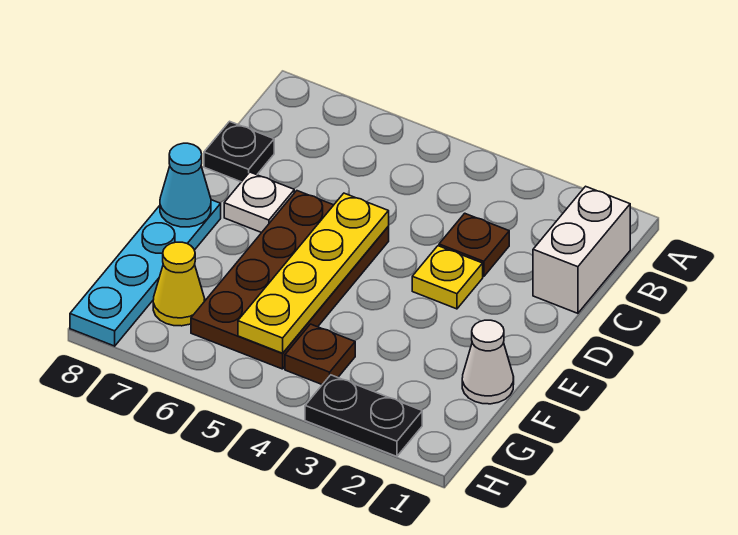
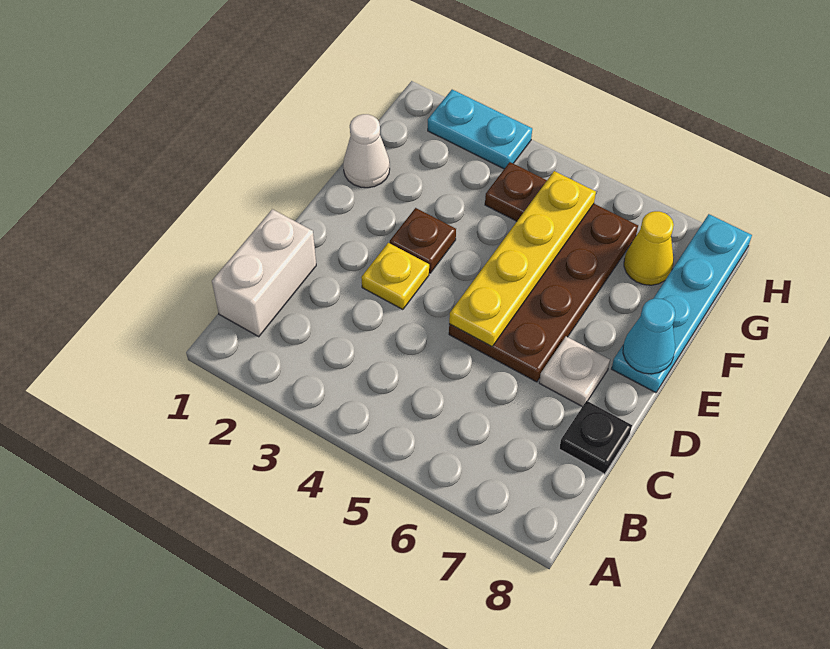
brown plate C3 level 1 -> brown plate E3 level 1
black plate H2:H3 level 1 -> cyan plate H2:H3 level 1

